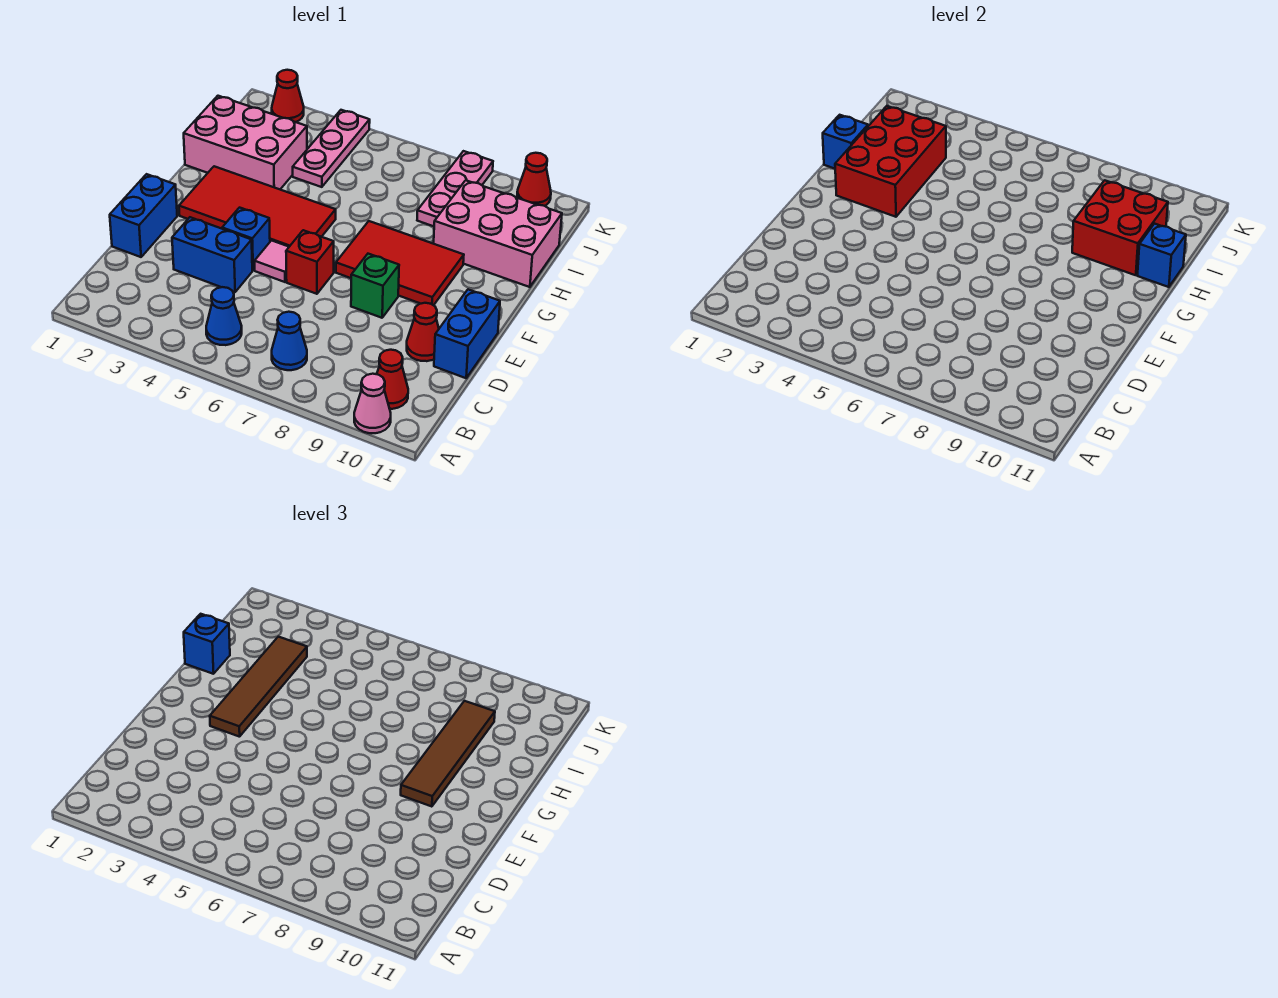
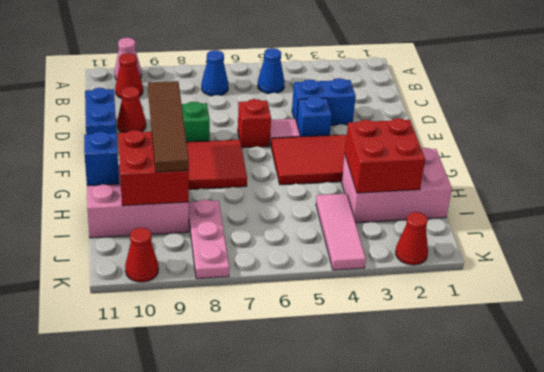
blue brick D1:E1 level 1 -> none
brown tile F3:I3 level 3 -> none
red brick G2:I3 level 2 -> red brick H2:I3 level 2
blue brick H1 level 2 -> none
blue brick H1 level 3 -> none
pink plate I4:K4 level 1 -> pink tile I4:K4 level 1

